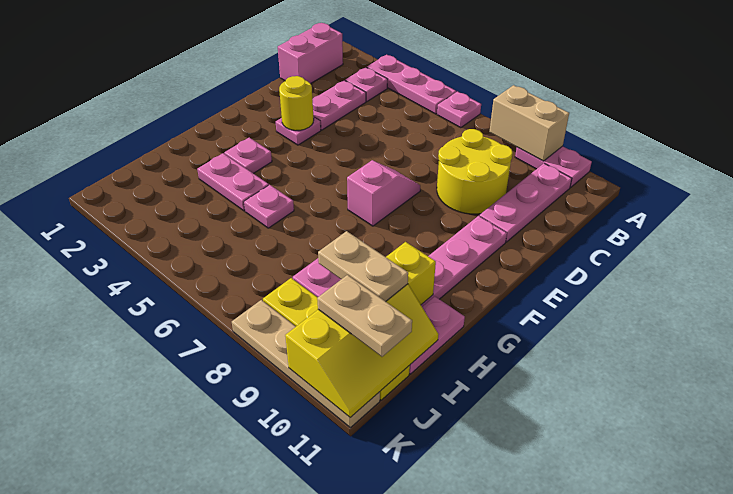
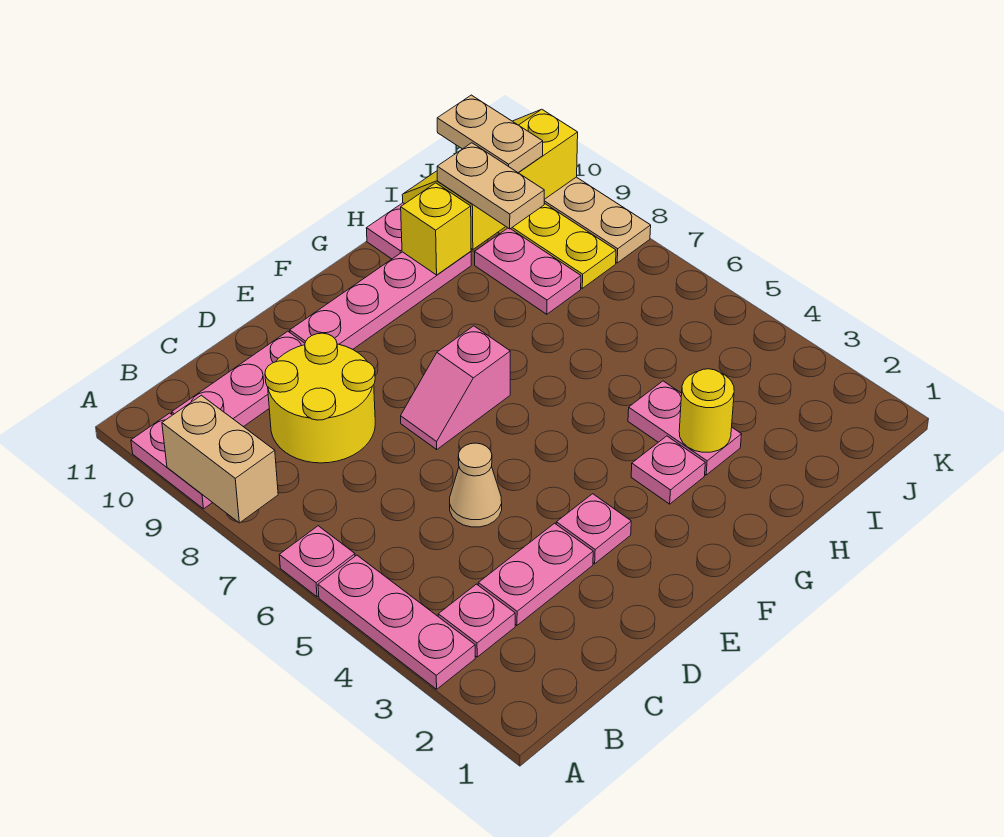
pink brick B1:C1 level 1 -> none
none -> tan cone D5 level 1
yellow round brick E3 level 2 -> yellow round brick H3 level 2
pink plate H5 level 1 -> none

